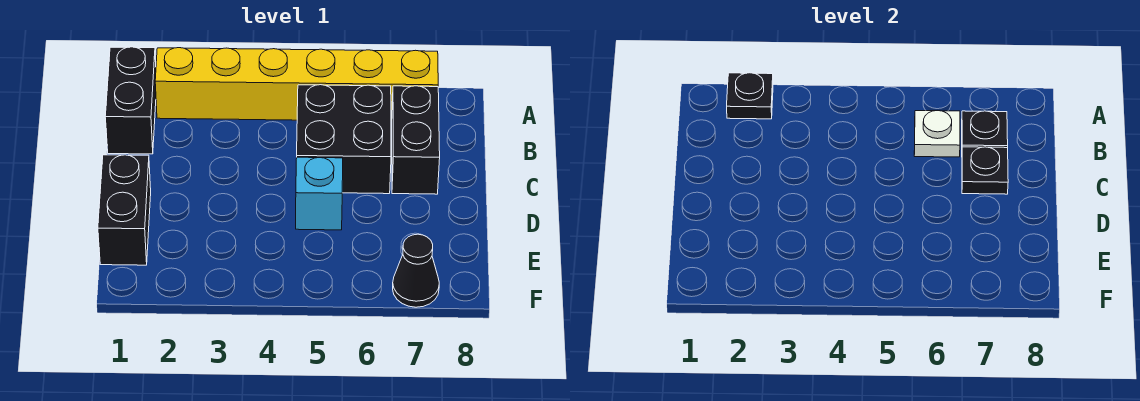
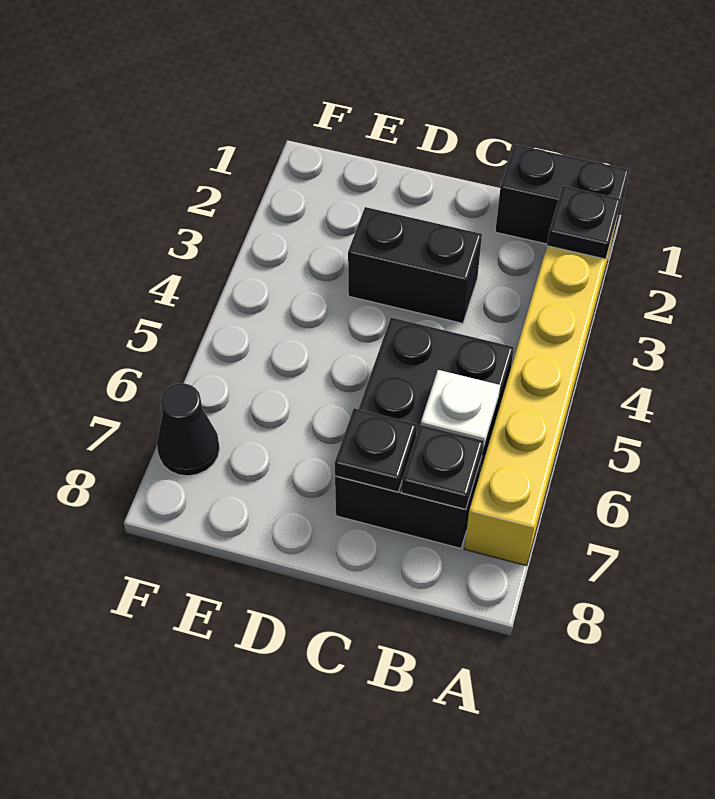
black brick D1:E1 level 1 -> black brick C3:D3 level 1
cyan brick D5 level 1 -> none

